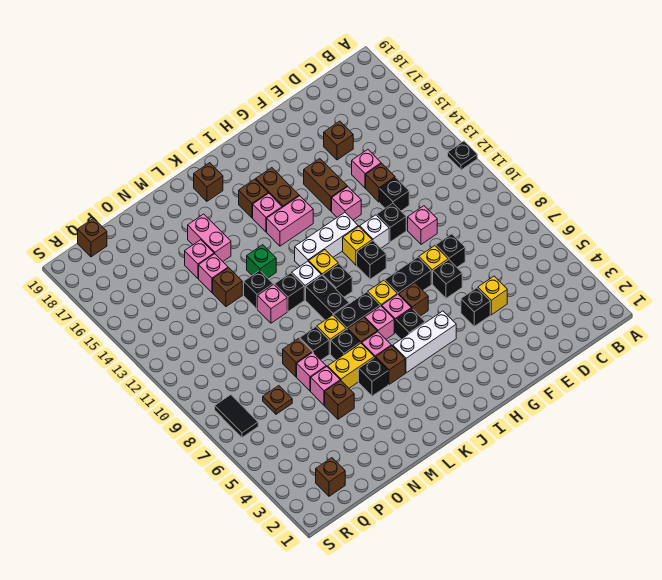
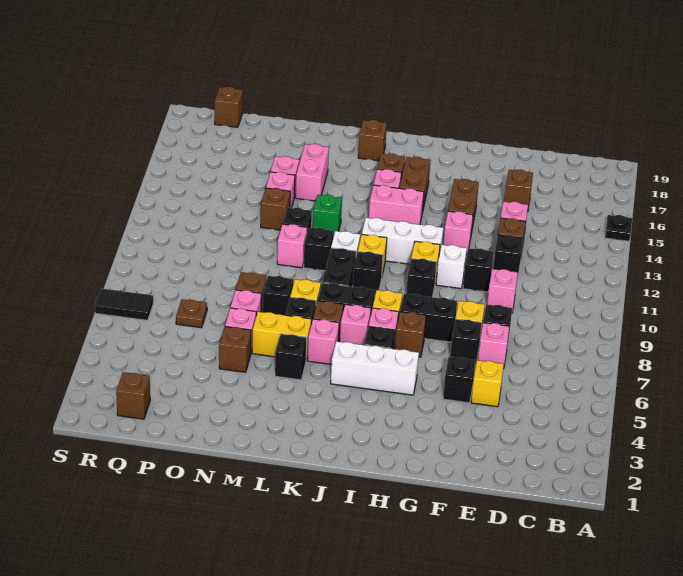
black plate A12 level 1 -> black plate A15 level 1
none -> pink brick E7 level 1
brown brick K5 level 1 -> none
black tile R7:R8 level 1 -> black tile R7:S7 level 1

